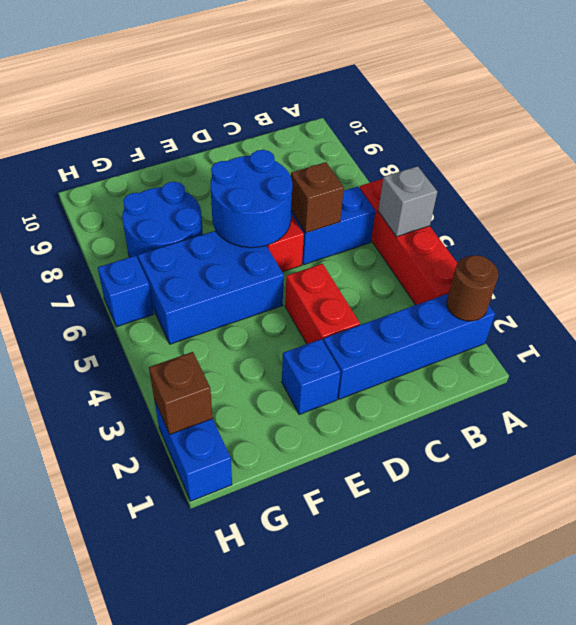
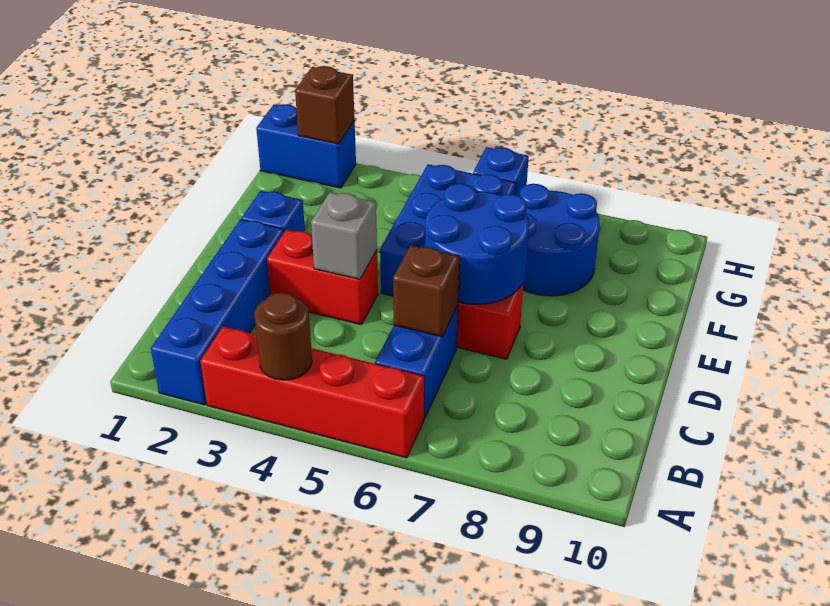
brown round brick A2 level 2 -> brown round brick A4 level 2
grey brick A5 level 2 -> grey brick D4 level 2

